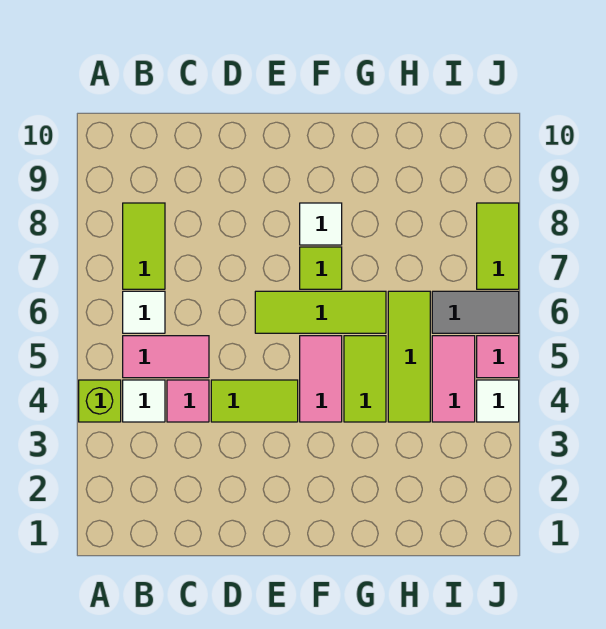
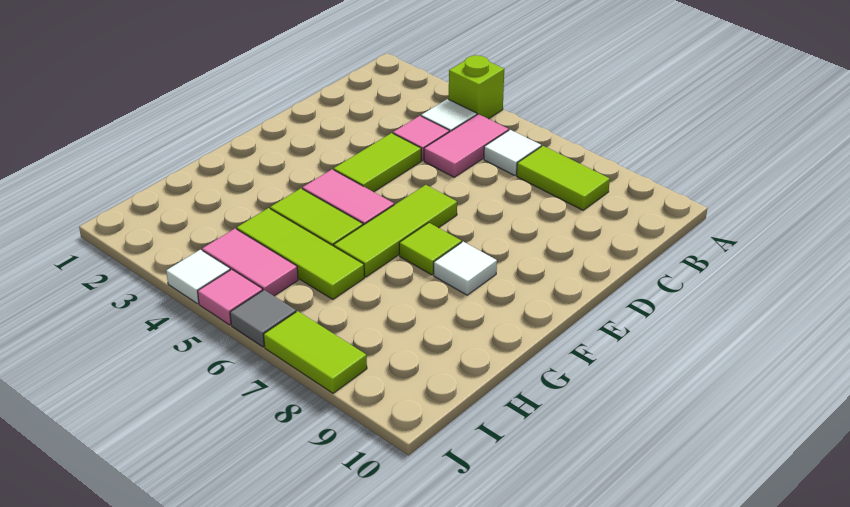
grey tile I6:J6 level 1 -> grey tile J6 level 1

